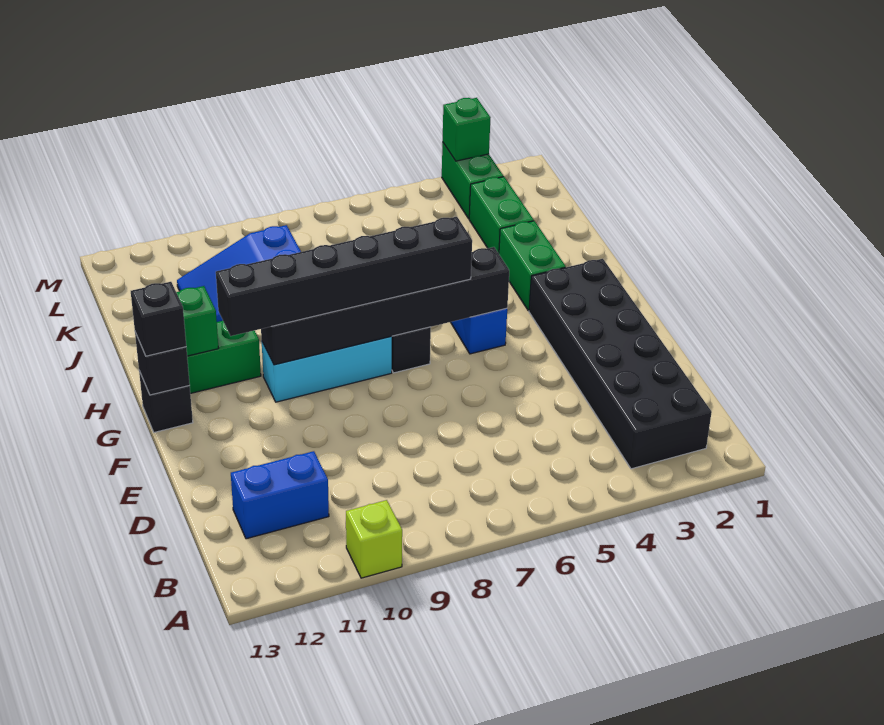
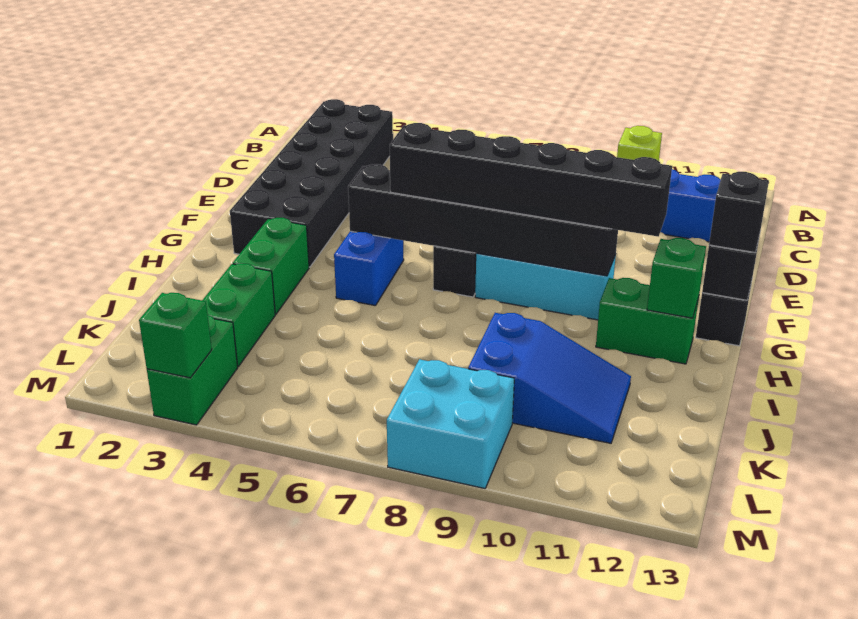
none -> cyan brick L8:M9 level 1

